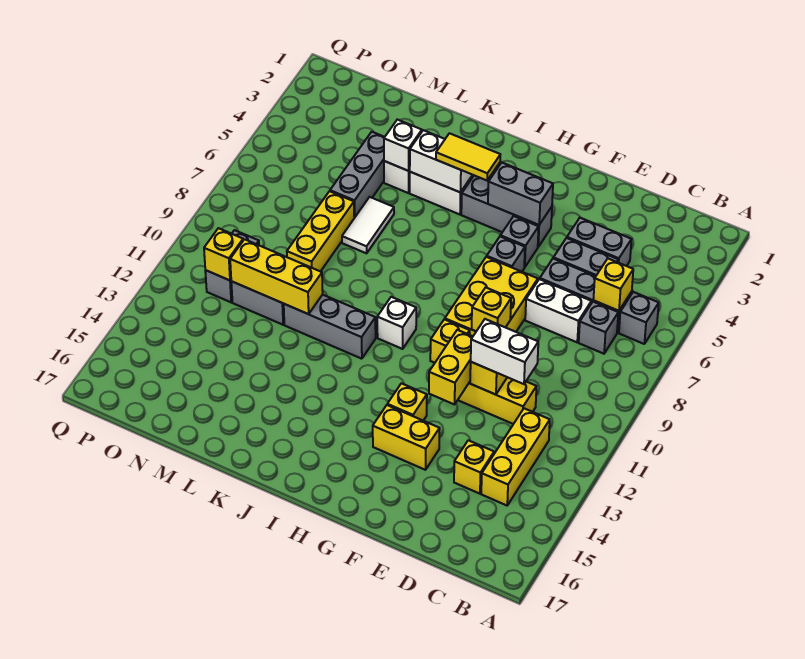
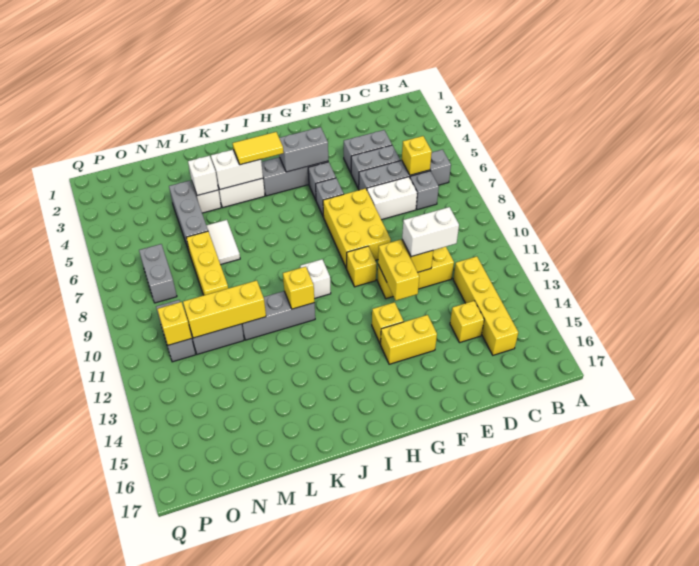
yellow brick C12:C14 level 1 -> yellow brick C12:C15 level 1
yellow brick F9 level 2 -> yellow brick J11 level 2
none -> grey brick O7:O8 level 1

